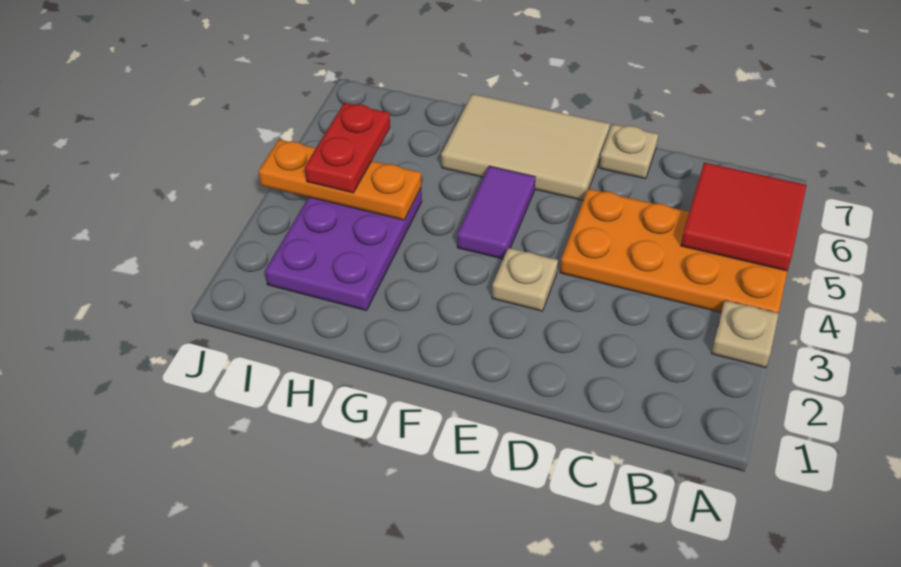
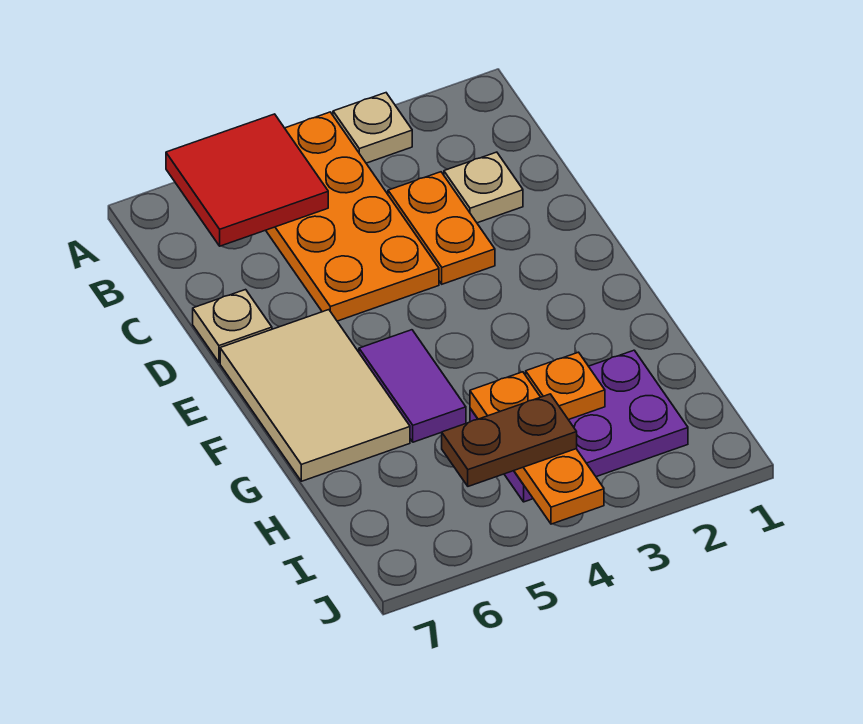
none -> orange plate C3:D3 level 1
tan plate E3 level 1 -> tan plate C2 level 1
purple tile F4:F5 level 1 -> purple tile F5:G5 level 1
none -> orange plate H3 level 2
red plate I4:I5 level 3 -> brown plate I4:I5 level 3

